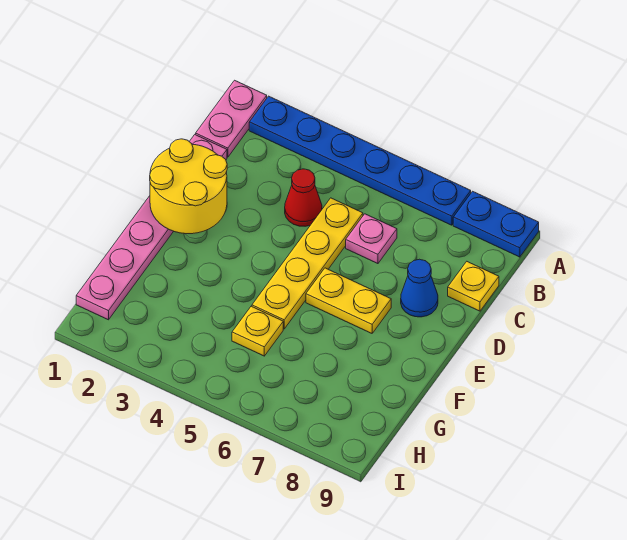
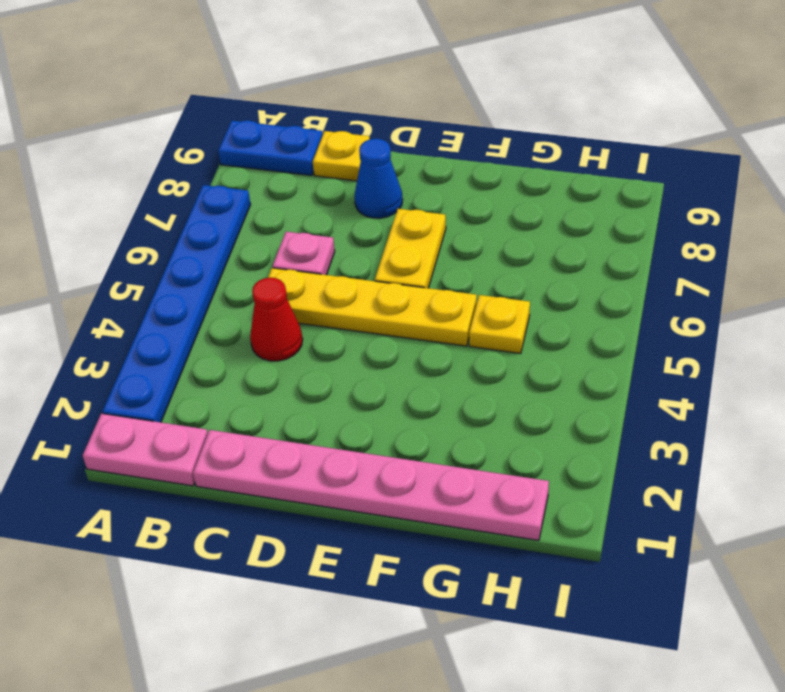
blue plate A8:A9 level 1 -> blue plate A9:B9 level 1
yellow round brick D1:E2 level 2 -> none

